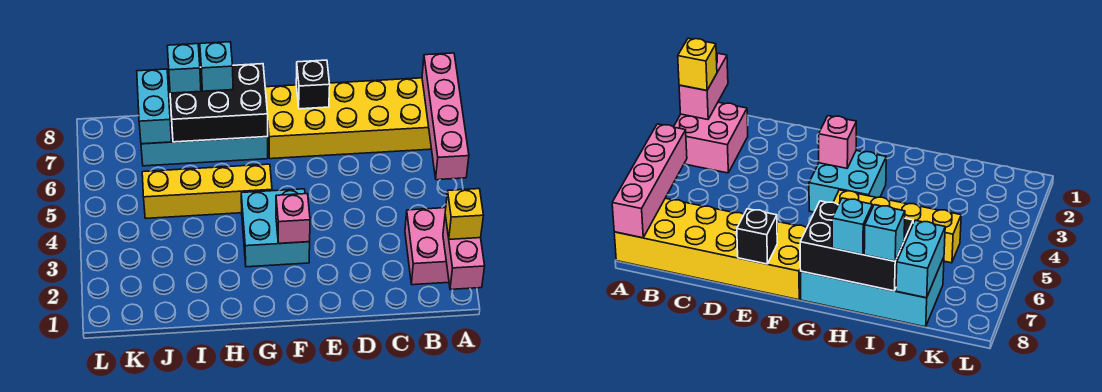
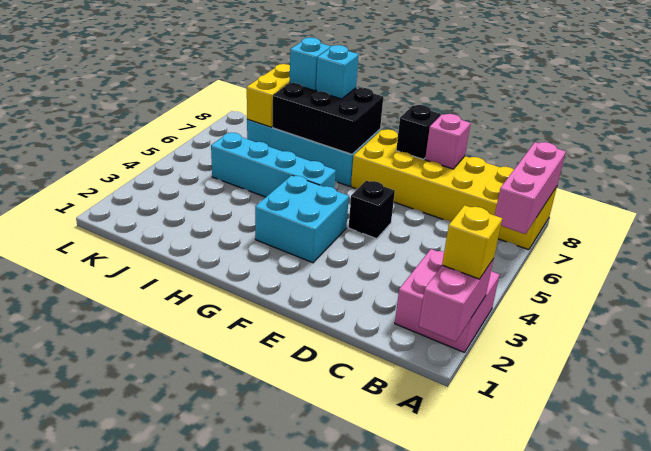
pink brick A5:A8 level 2 -> pink brick A6:A8 level 2
none -> black brick E5 level 1
pink brick F3 level 2 -> pink brick D8 level 2
yellow brick G5:J5 level 1 -> cyan brick G5:J5 level 1
cyan brick J7:J8 level 2 -> yellow brick J7:J8 level 2

